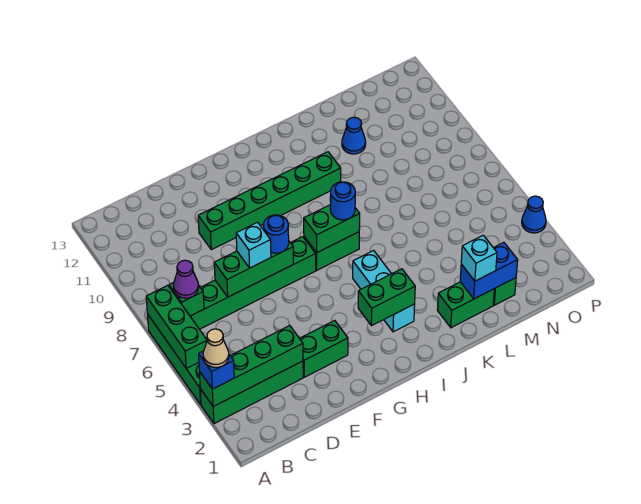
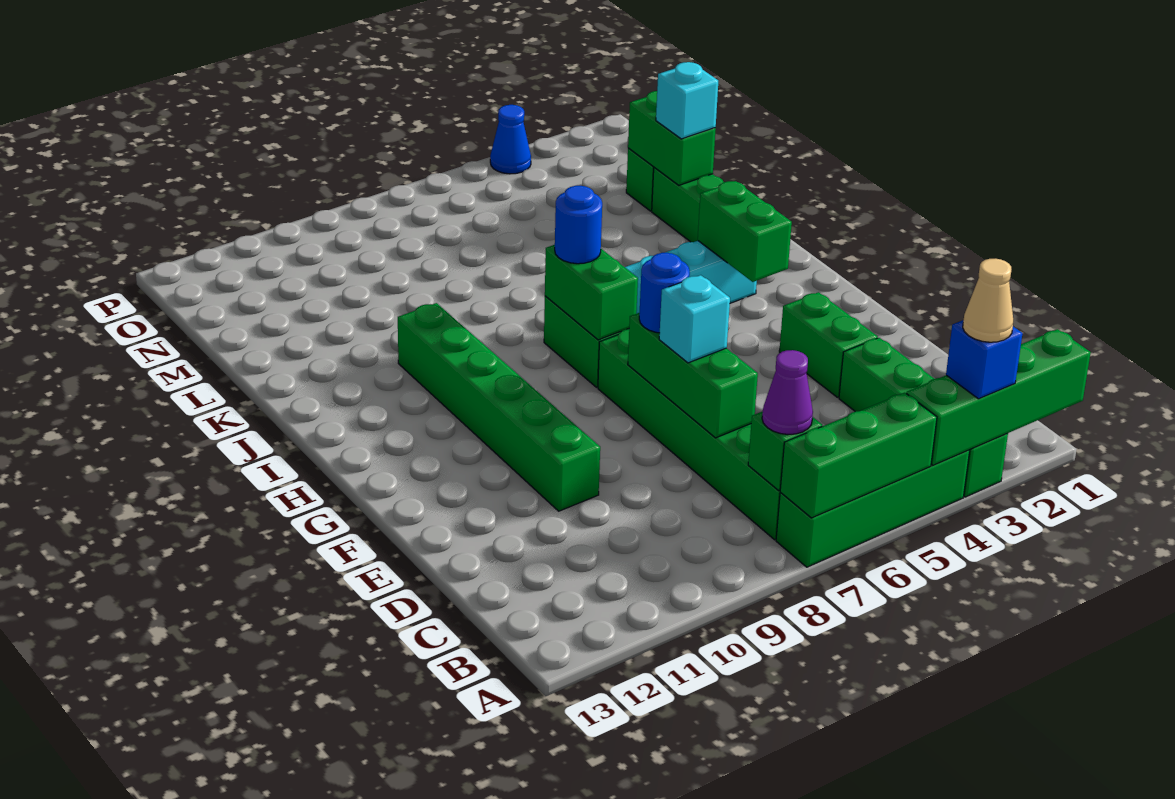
green brick A3:D3 level 2 -> green brick A1:A4 level 2
blue brick L2:M2 level 2 -> green brick L2:M2 level 2
blue cone L11 level 1 -> none

